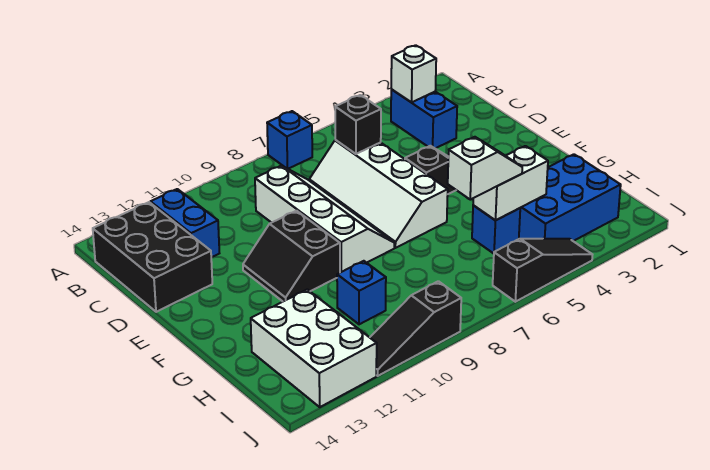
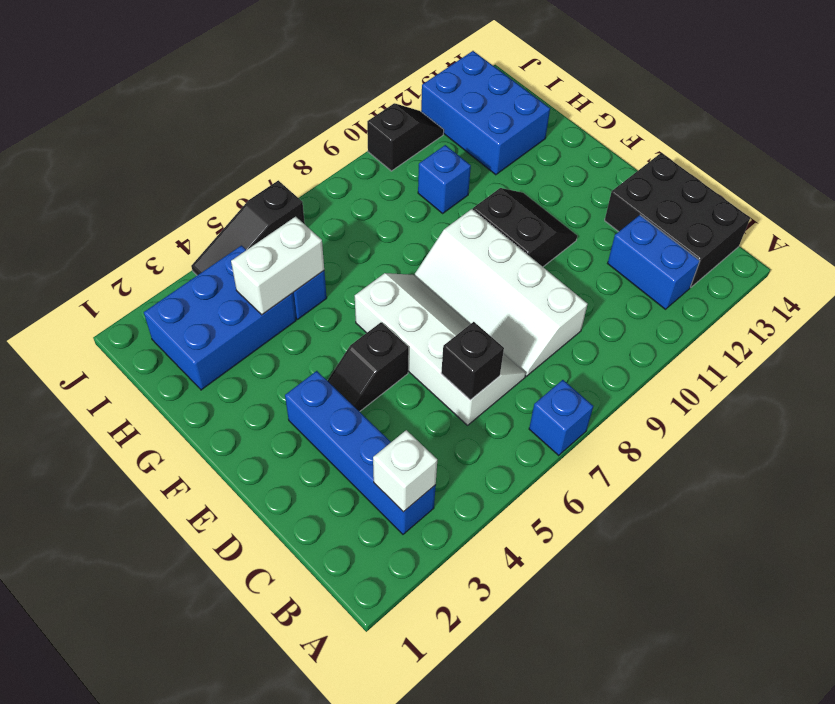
blue brick B3:C3 level 1 -> blue brick B3:E3 level 1
white slope H5:H6 level 3 top 6 -> none
white brick H12:J13 level 1 -> blue brick H12:J13 level 1
black slope J9:J11 level 1 top 9 -> black slope J10:J11 level 1 top 10

